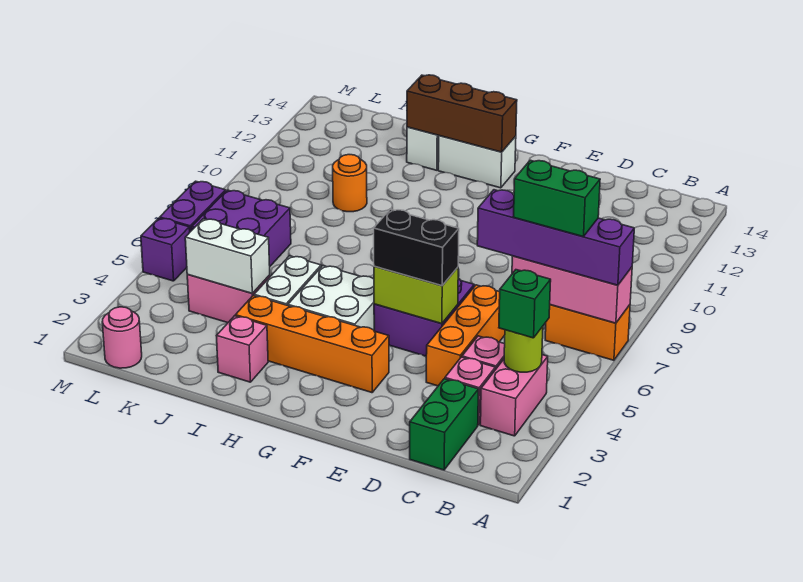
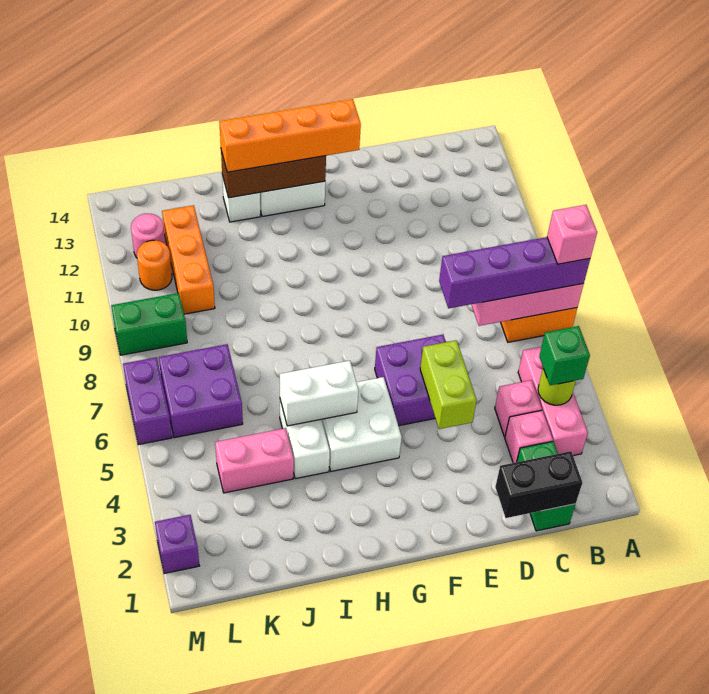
pink brick B3:B4 level 1 -> pink brick B3:B5 level 1
green brick B7:C7 level 4 -> green brick L9:M9 level 1
orange brick D4:D6 level 1 -> orange brick K10:K12 level 1
lime brick E5:F5 level 2 -> lime brick E4:E5 level 2
black brick E5:F5 level 3 -> black brick C1:D1 level 2
orange brick F3:I3 level 1 -> orange brick F13:I13 level 3
pink brick I2 level 1 -> pink brick A7 level 4
white brick J4:K4 level 2 -> white brick H5:I5 level 2
orange round brick J10 level 1 -> orange round brick L11 level 1
pink round brick L1 level 1 -> pink round brick L12 level 1
purple brick M5 level 1 -> purple brick M2 level 1

